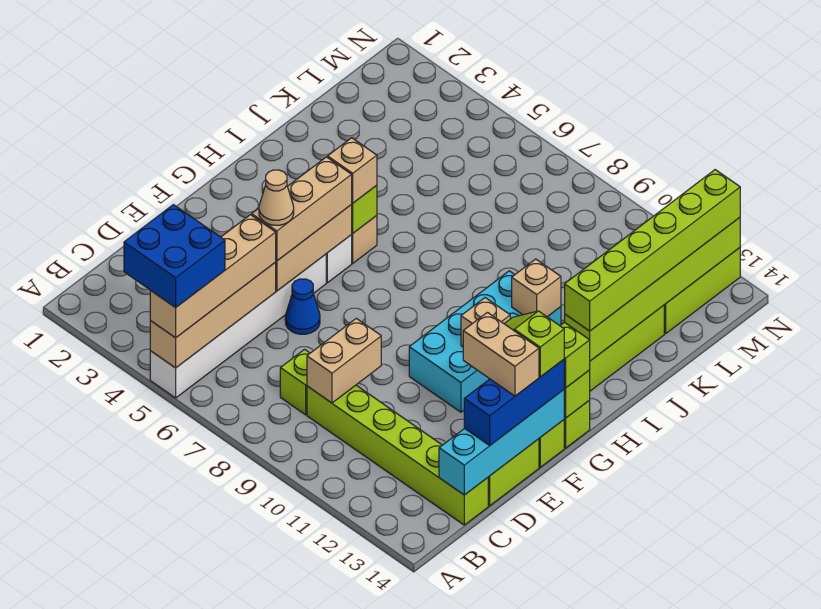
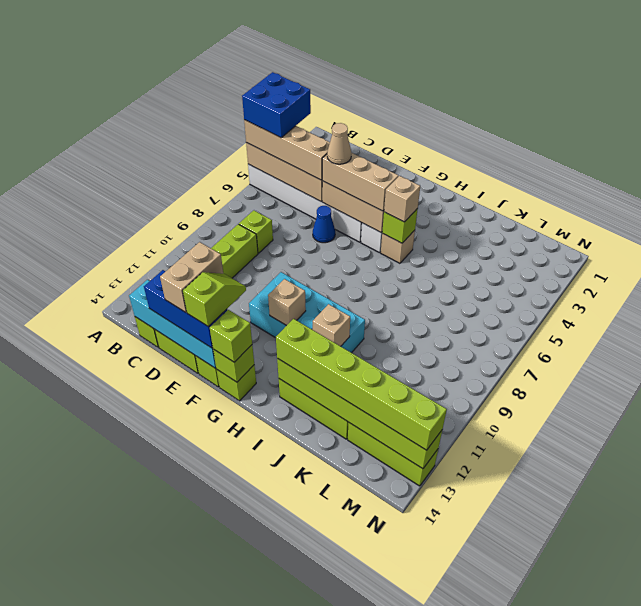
tan brick C9:D9 level 2 -> none

